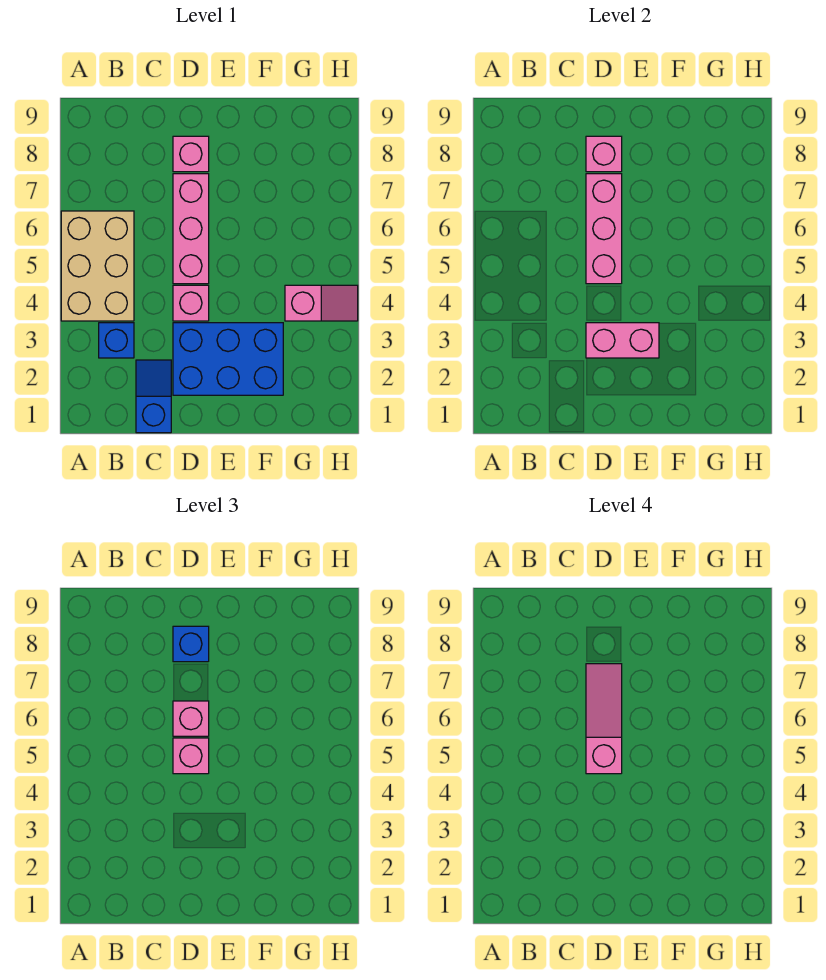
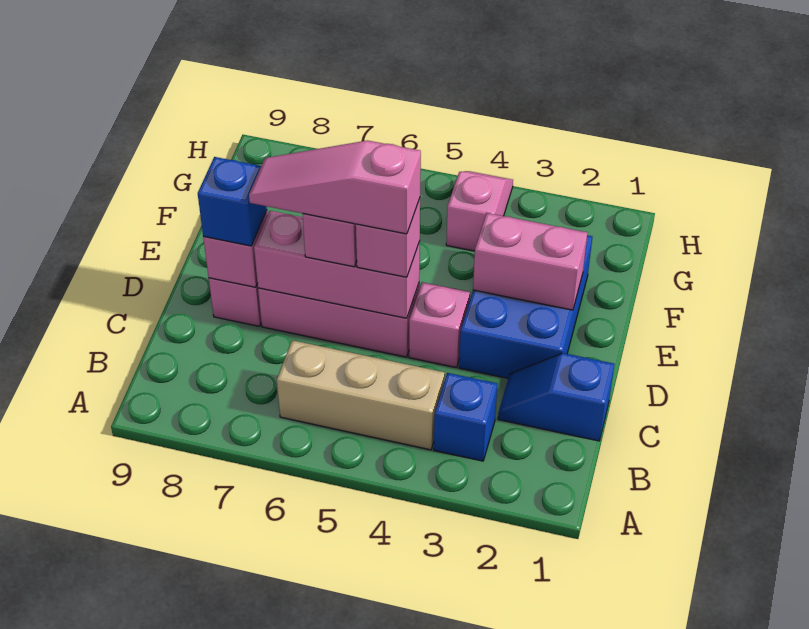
tan brick A4:B6 level 1 -> tan brick B4:B6 level 1
pink brick D3:E3 level 2 -> pink brick E2:E3 level 2

